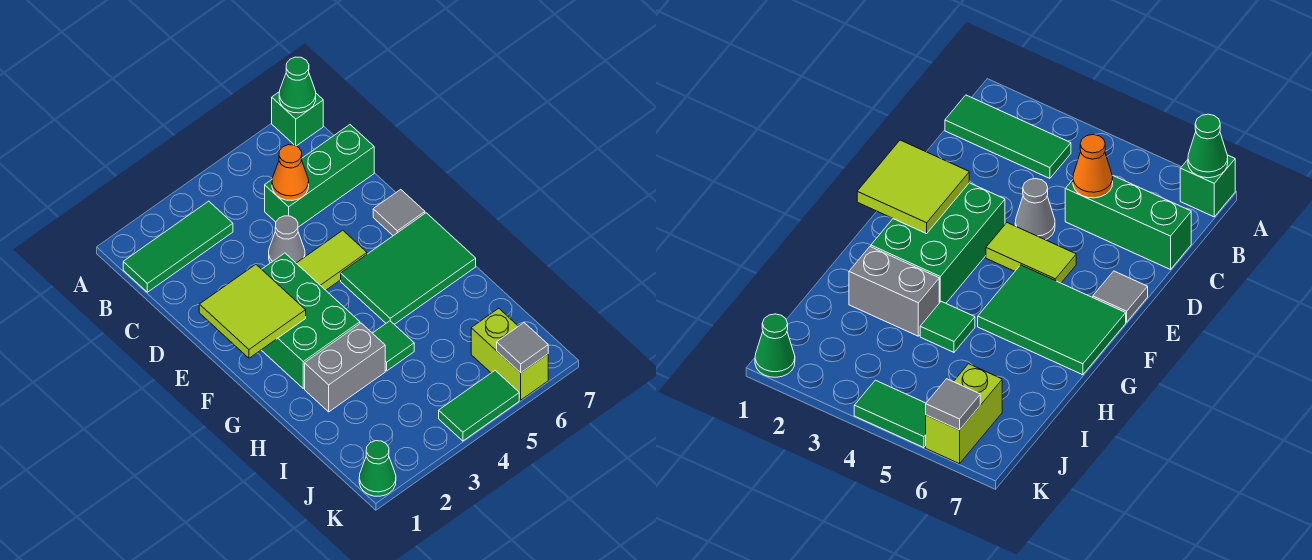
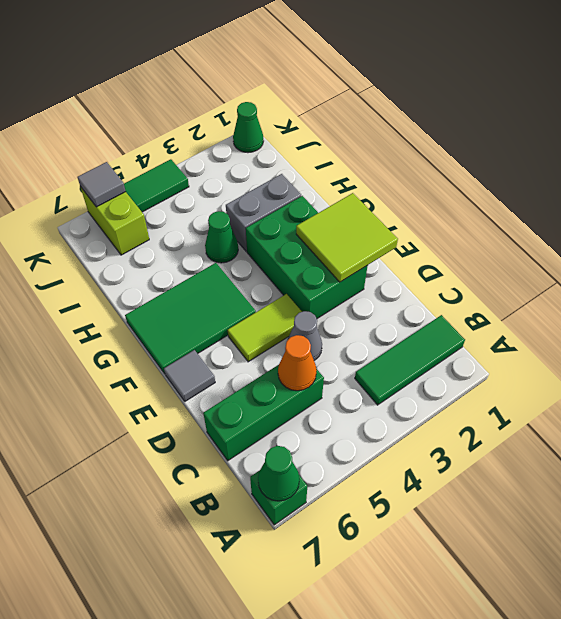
green tile H4 level 1 -> green cone H4 level 1

